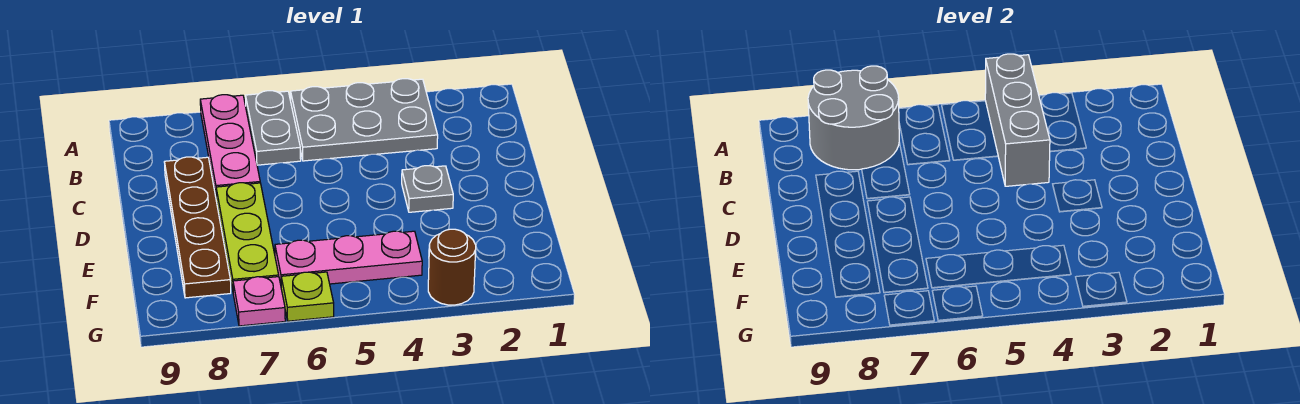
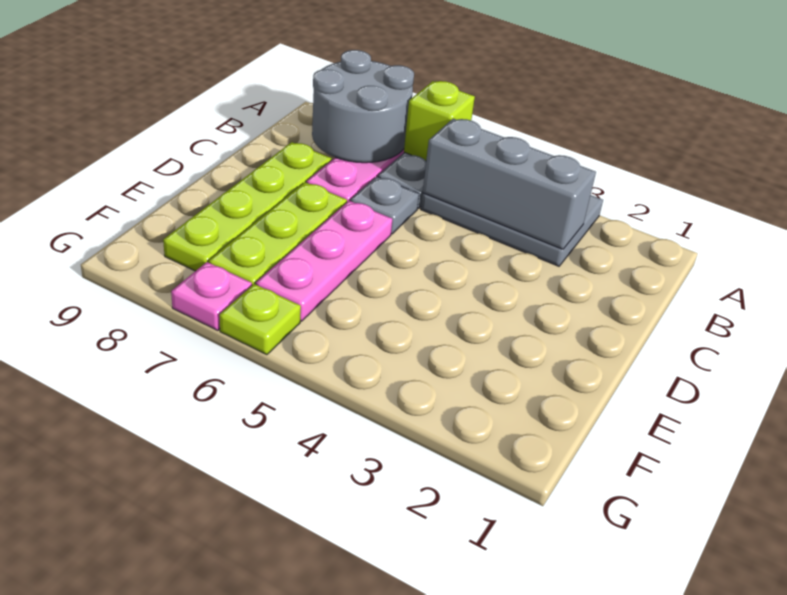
grey brick A4:C4 level 2 -> grey brick B3:B5 level 2
none -> lime brick A6 level 2
brown plate C8:F8 level 1 -> lime plate C8:F8 level 1
grey plate D3 level 1 -> grey plate C6 level 1
pink plate F4:F6 level 1 -> pink plate D6:F6 level 1
brown round brick G3 level 1 -> none

